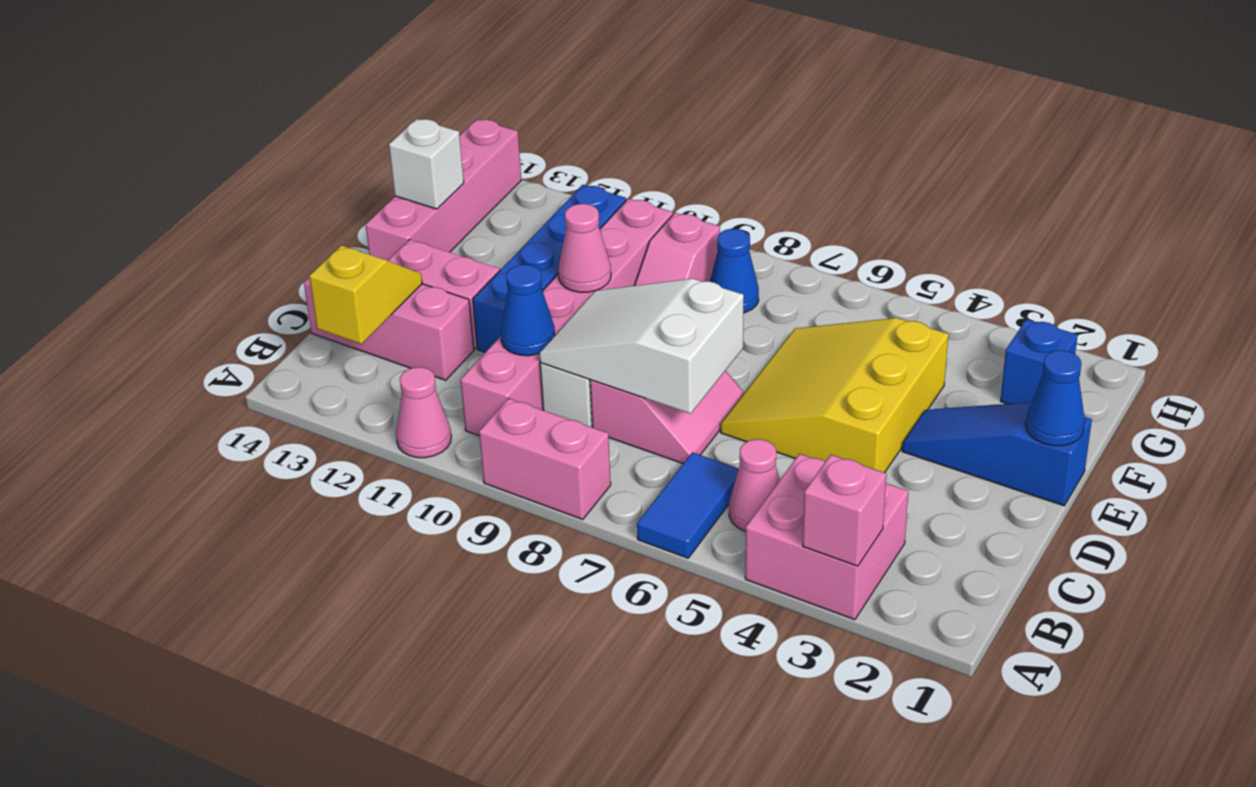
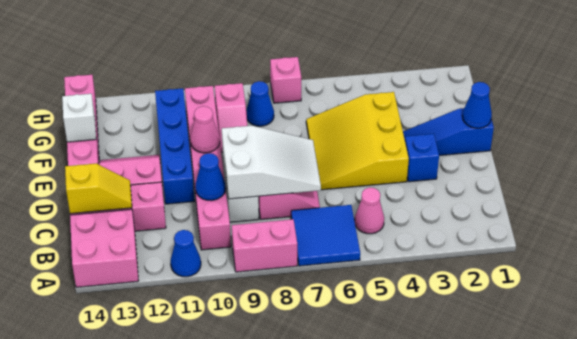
pink brick A3:B4 level 1 -> pink brick A13:B14 level 1
pink brick A3 level 2 -> pink brick H7 level 1
blue tile A6:B6 level 1 -> blue tile A6:B7 level 1
pink cone A11 level 1 -> blue cone A11 level 1
yellow slope B13:C13 level 2 top B -> yellow slope C13:C14 level 2 top 14
white slope C7:D9 level 2 top 7 -> white slope C7:D9 level 2 top 9
blue brick G2 level 1 -> blue brick D3 level 1

